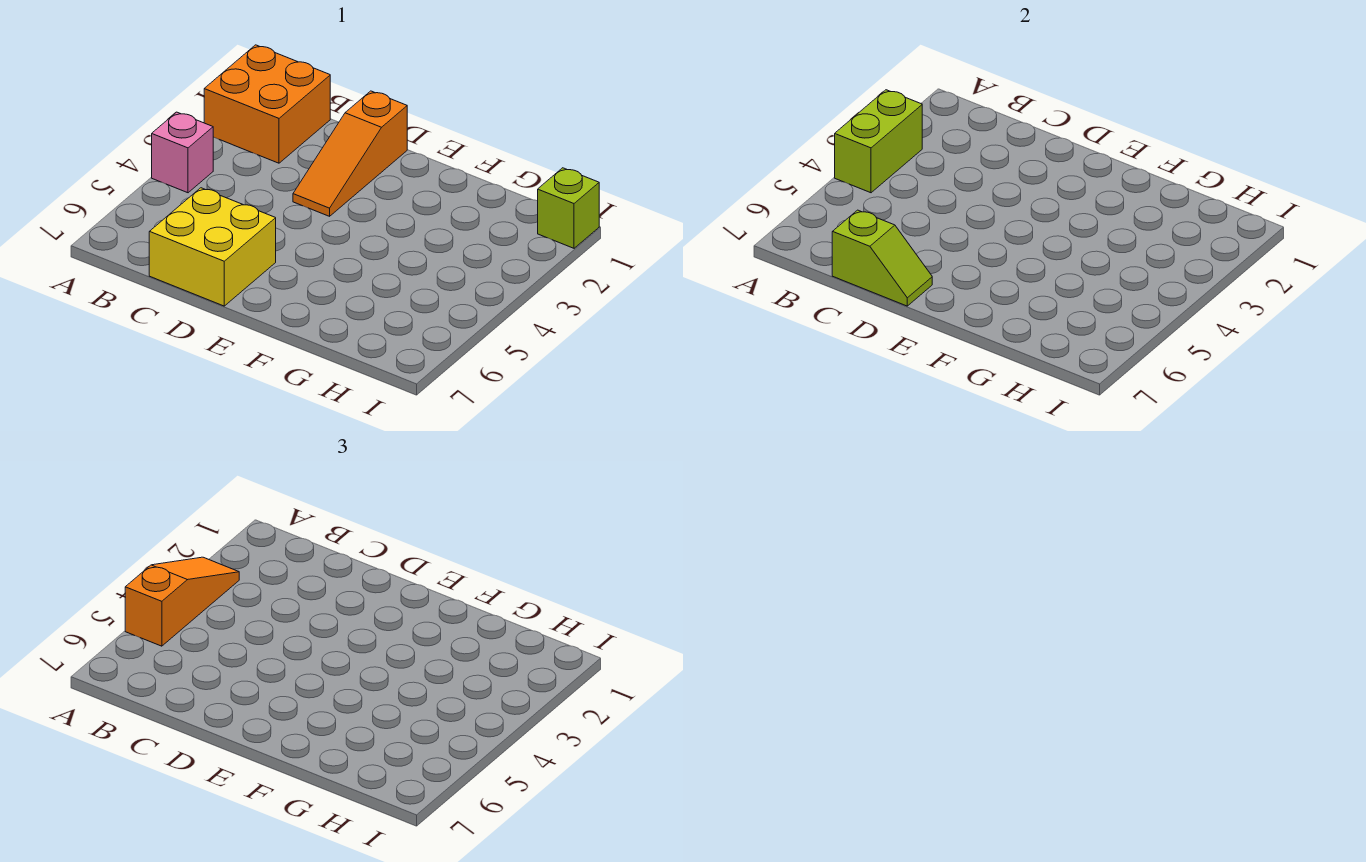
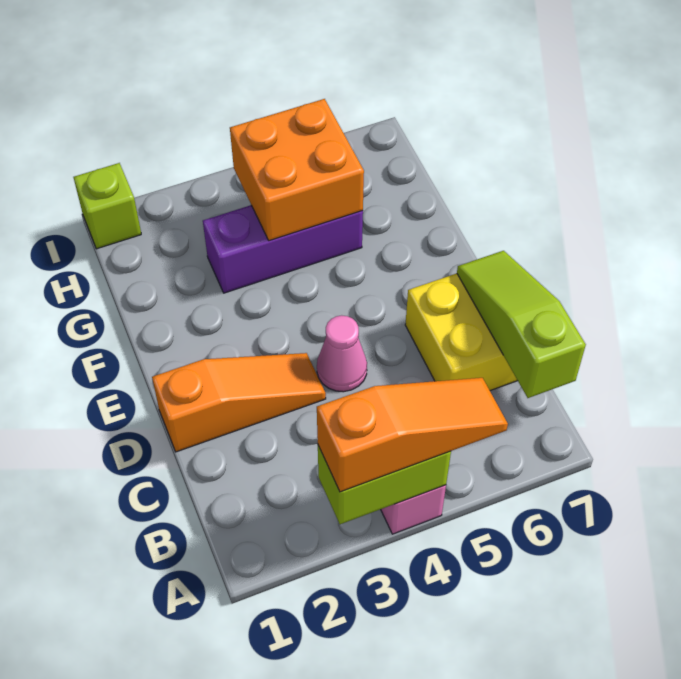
orange brick A1:B2 level 1 -> orange brick G4:H5 level 2
orange slope A3:A5 level 3 top 5 -> orange slope A3:A5 level 3 top 3
lime slope C7:D7 level 2 top C -> lime slope B7:D7 level 2 top B
none -> pink cone D4 level 1
none -> purple brick G3:G5 level 1

